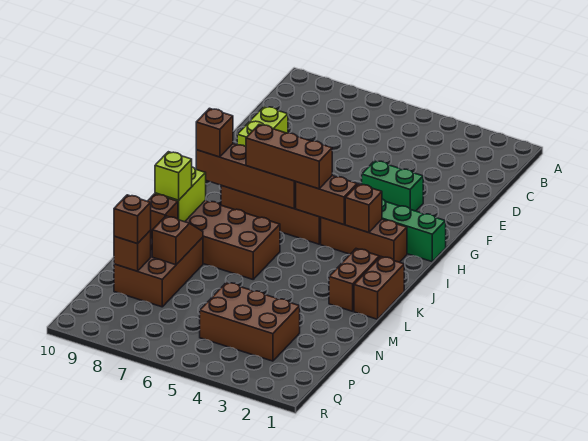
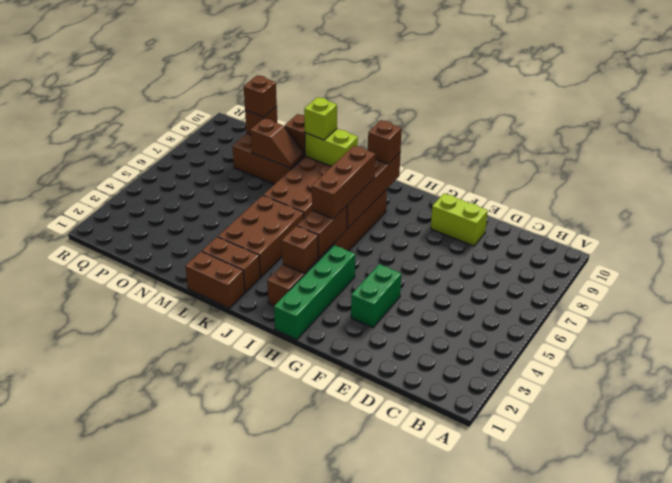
brown brick O3:P5 level 1 -> brown brick K3:L5 level 1

